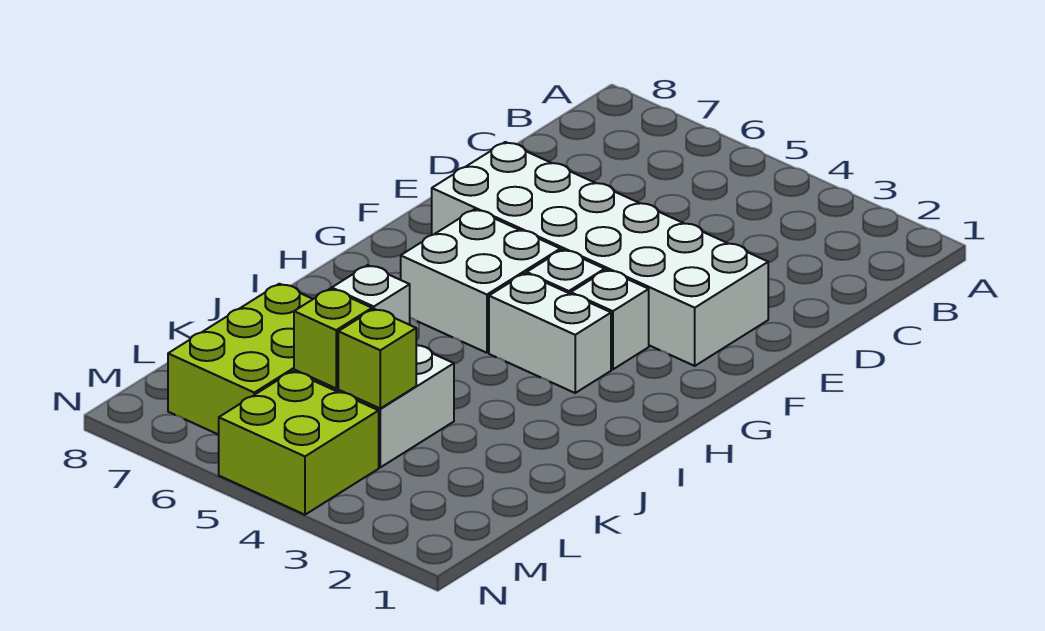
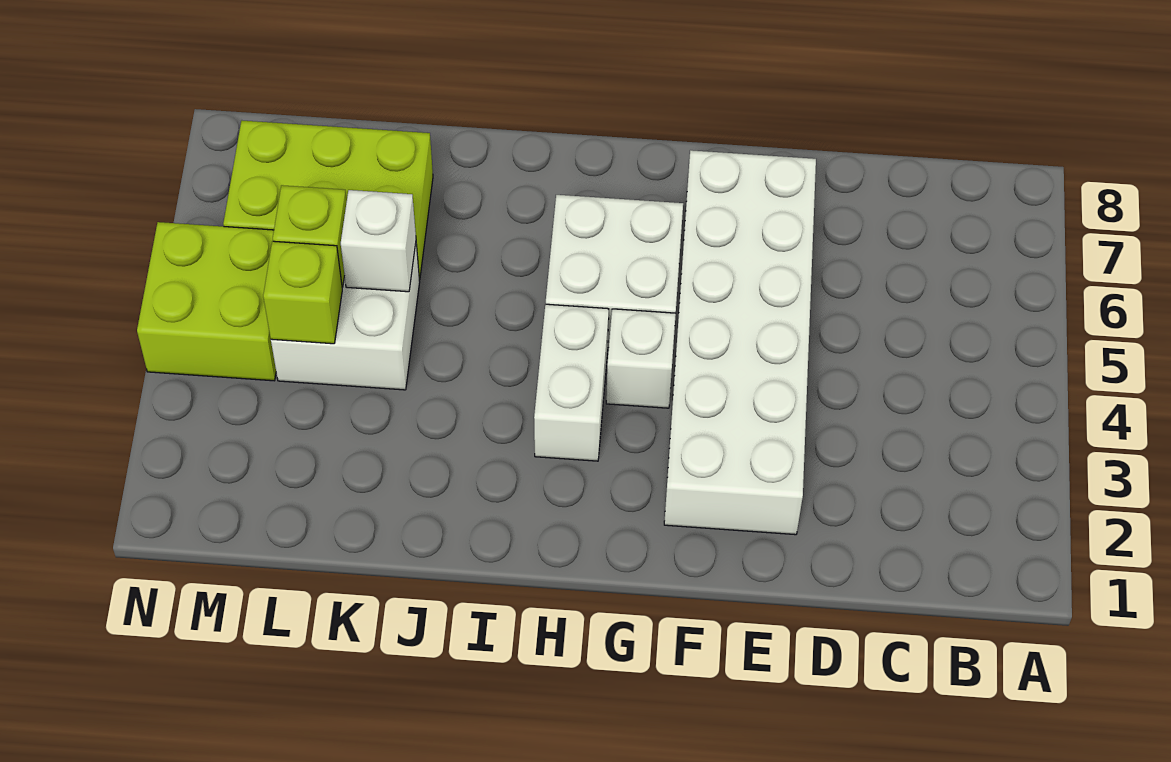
white brick G3 level 1 -> none

